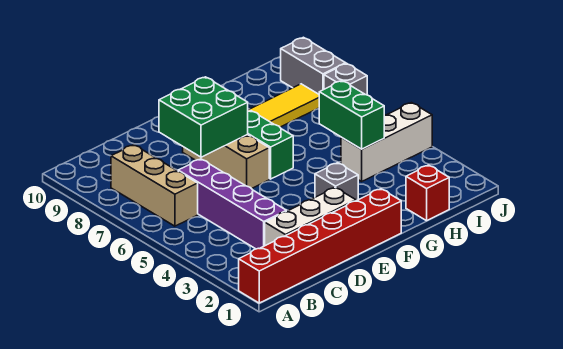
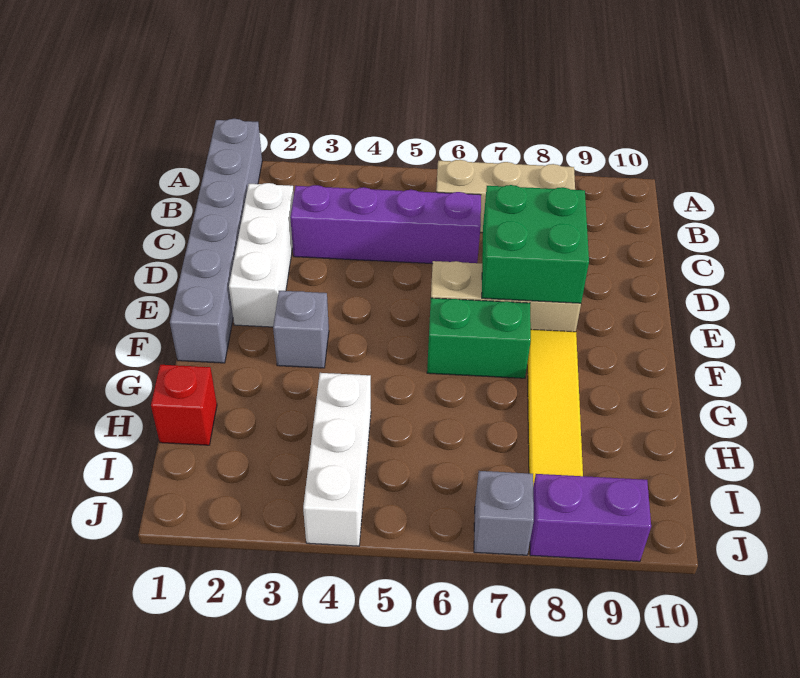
red brick A1:F1 level 1 -> grey brick A1:F1 level 1
green brick H4:H5 level 2 -> none
grey brick J8:J9 level 1 -> purple brick J8:J9 level 1

